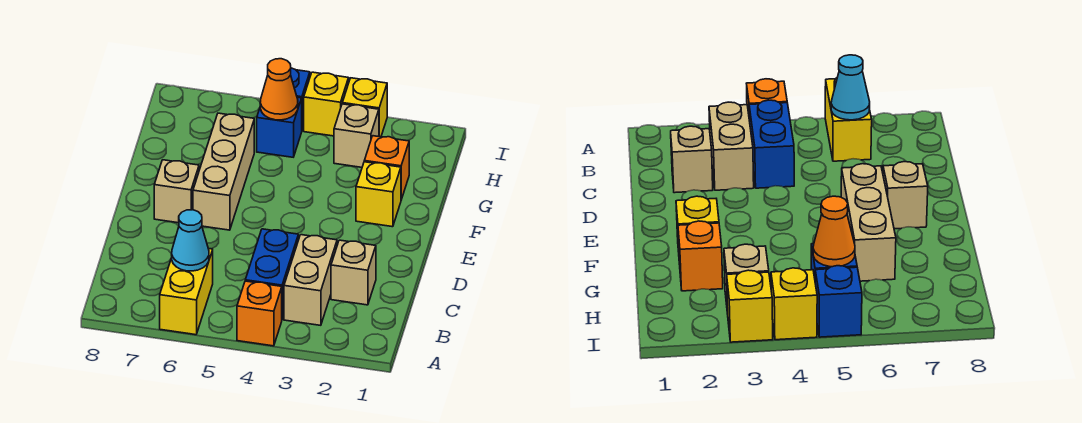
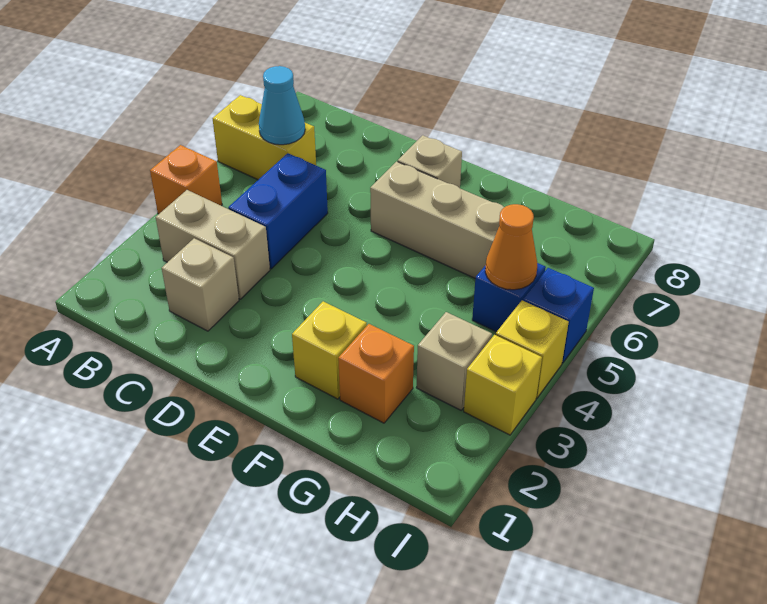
blue brick B4:C4 level 1 -> blue brick C4:C5 level 1

